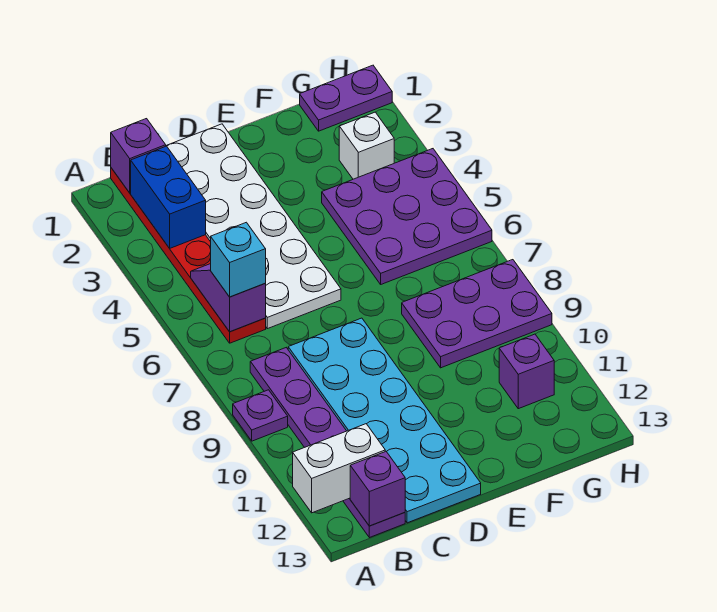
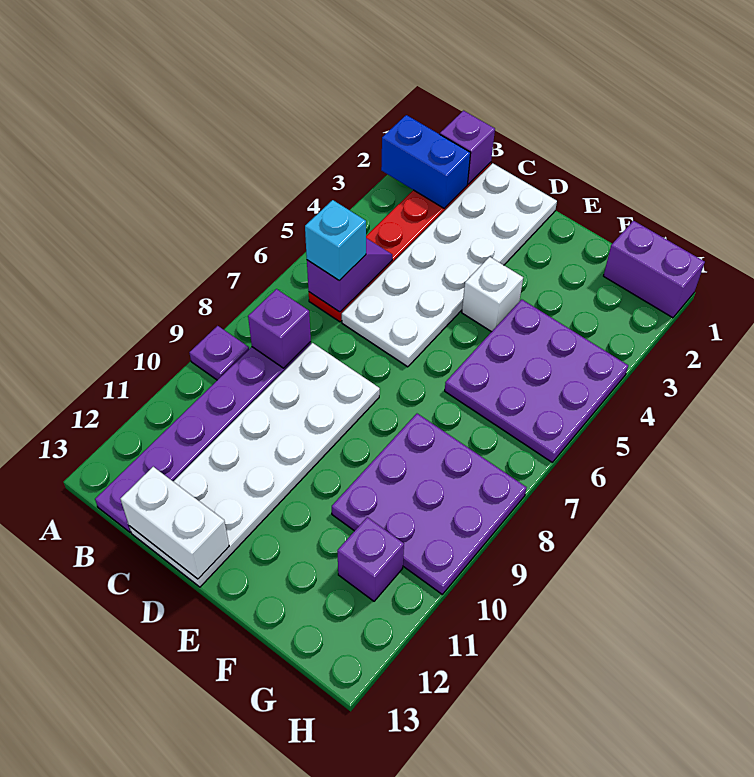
white brick A12:B12 level 2 -> white brick C13:D13 level 2
blue brick B2:B3 level 2 -> blue brick A2:B2 level 2
purple brick B13 level 2 -> purple brick B8 level 2
cyan plate C8:D13 level 1 -> white plate C8:D13 level 1
purple plate F8:H9 level 1 -> purple plate F8:H10 level 1
purple plate G1:H1 level 1 -> purple brick G1:H1 level 1
white brick G3 level 1 -> white brick E4 level 1

